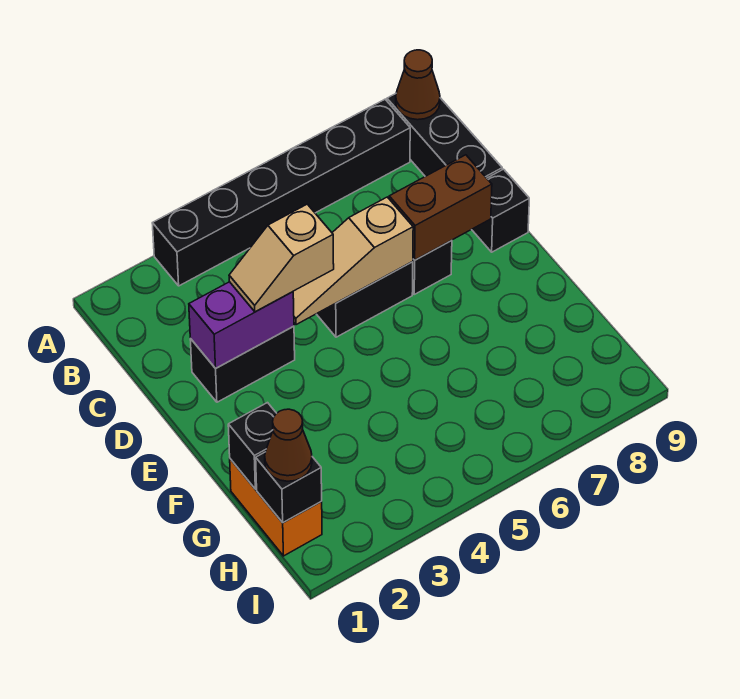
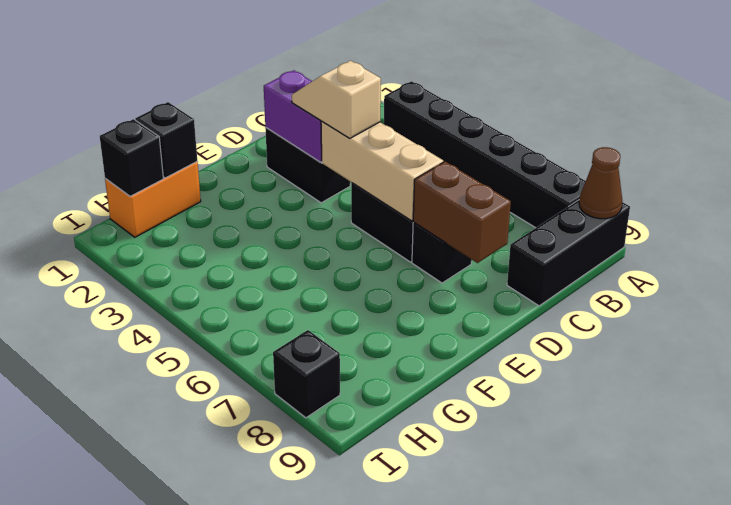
tan slope D4:D6 level 2 top 6 -> tan brick D4:D6 level 2
black brick D9 level 1 -> black brick I8 level 1
brown cone H1 level 3 -> none

